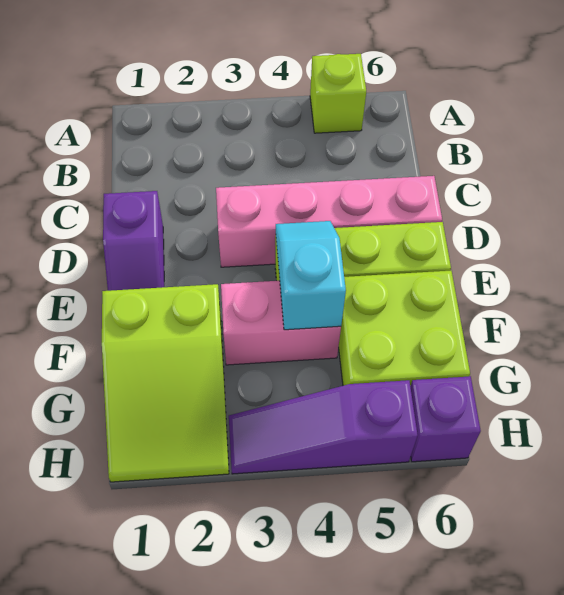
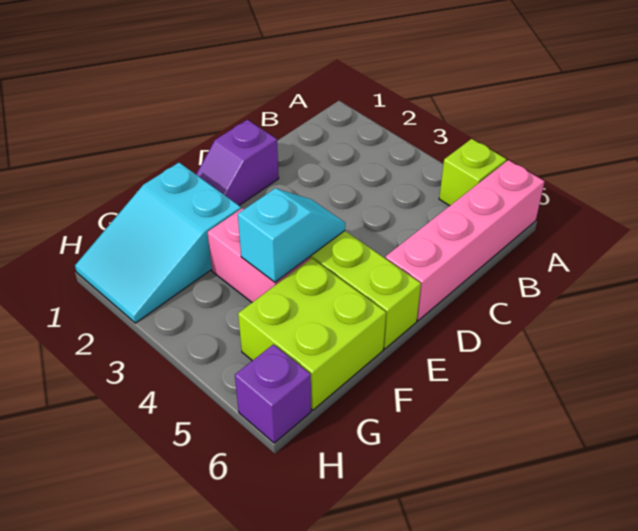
pink brick D3:D6 level 1 -> pink brick A6:D6 level 1
lime slope F1:H2 level 1 top F -> cyan slope F1:H2 level 1 top F
purple slope H3:H5 level 1 top 5 -> none

